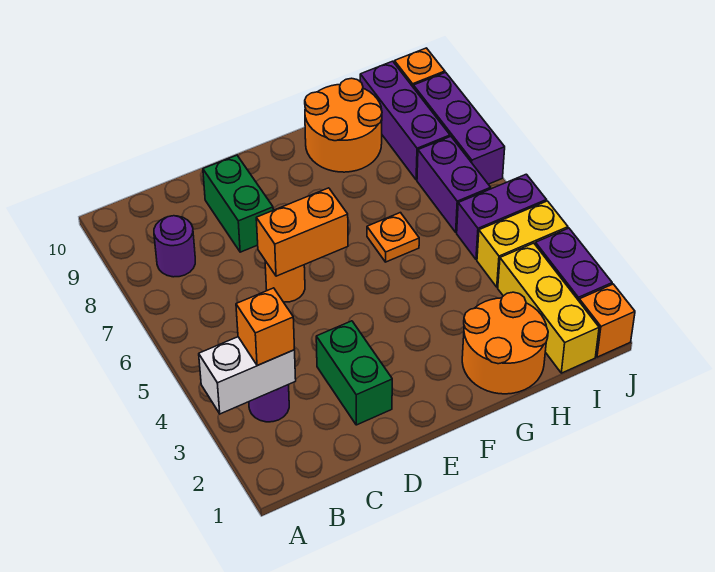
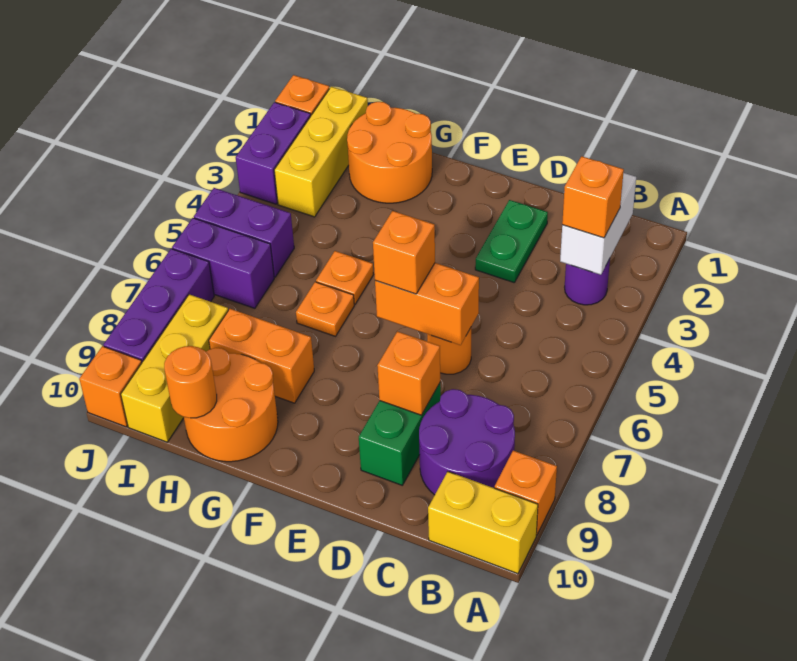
white brick A3:B3 level 2 -> white brick B2:B3 level 2
none -> orange brick A9 level 1
purple round brick B8 level 1 -> purple round brick B8:C9 level 1
green brick D2:D3 level 1 -> green plate D2:D3 level 1
none -> orange brick D8 level 2
none -> orange brick E6 level 3
none -> orange plate G5 level 1
none -> orange brick G8:H8 level 1
none -> orange round brick H10 level 2
yellow brick I4:J4 level 1 -> yellow brick A10:B10 level 1
purple brick I6:I7 level 1 -> purple brick I6:J6 level 1
purple brick I8:I10 level 1 -> yellow brick I8:I10 level 1

